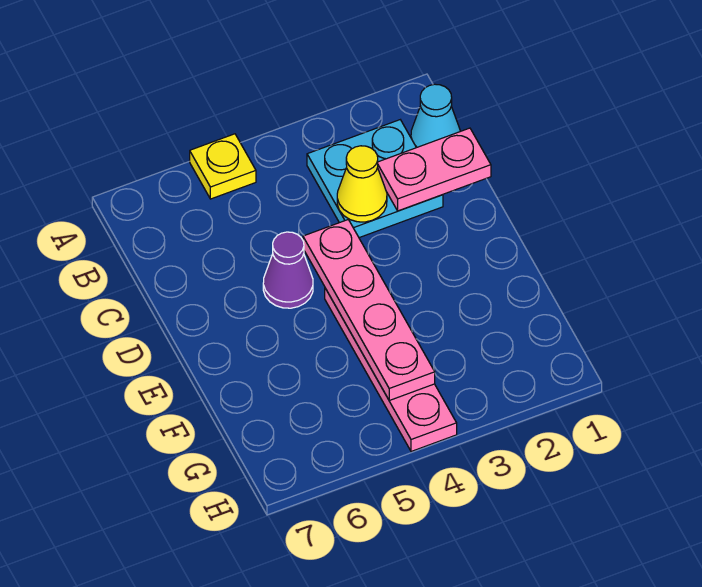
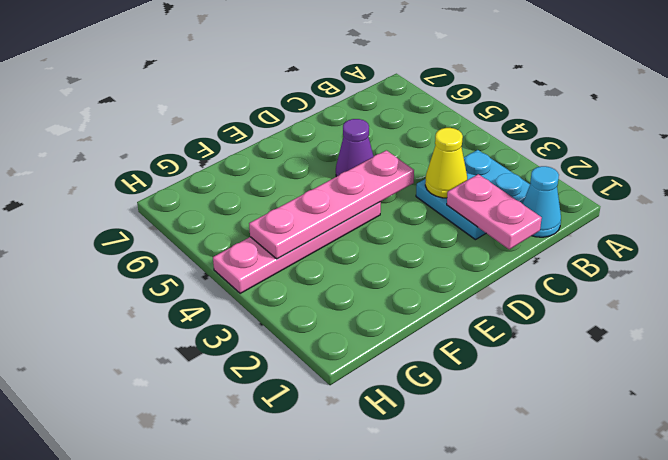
yellow plate A5 level 1 -> none

